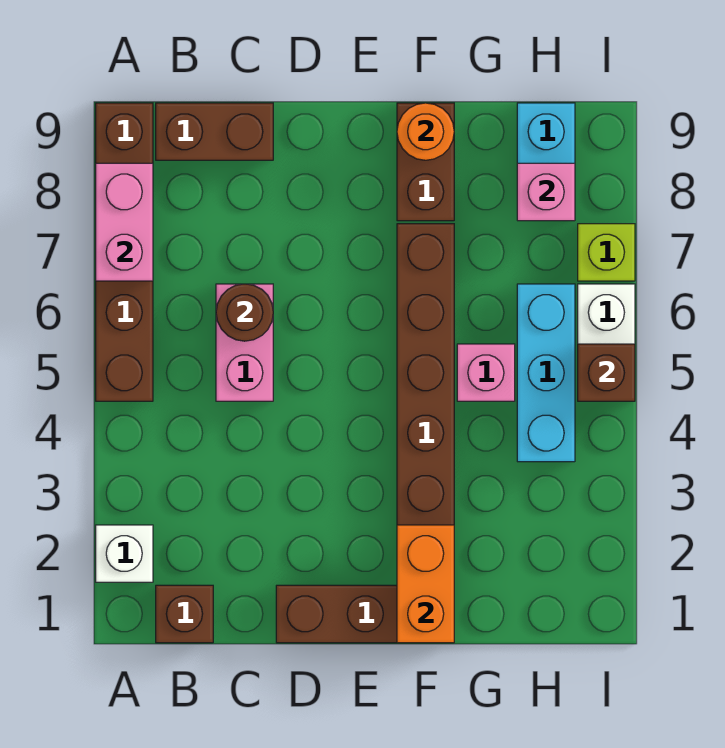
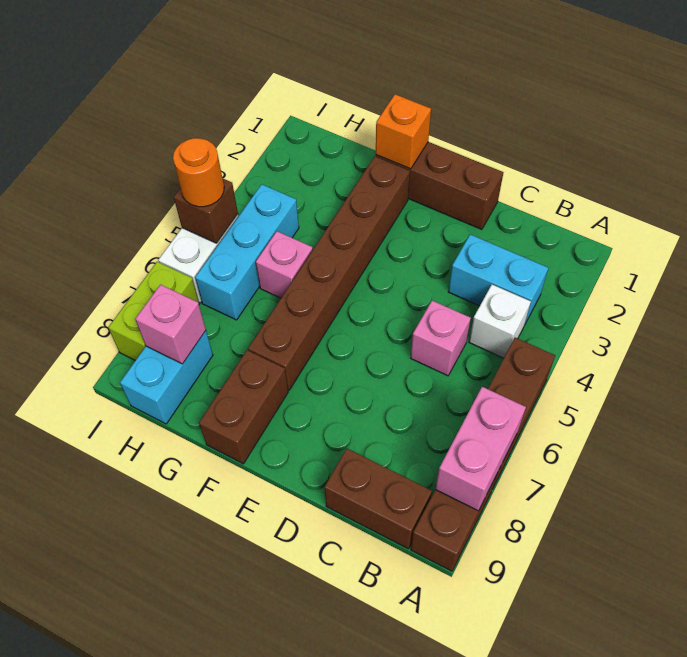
white brick A2 level 1 -> white brick B4 level 1
brown brick B1 level 1 -> none
none -> cyan brick B3:C3 level 1
pink brick C5:C6 level 1 -> pink brick C5 level 1
brown round brick C6 level 2 -> none
orange brick F1:F2 level 2 -> orange brick F1 level 2
orange round brick F9 level 2 -> orange round brick I5 level 3
lime brick I7 level 1 -> lime brick I7:I8 level 1

